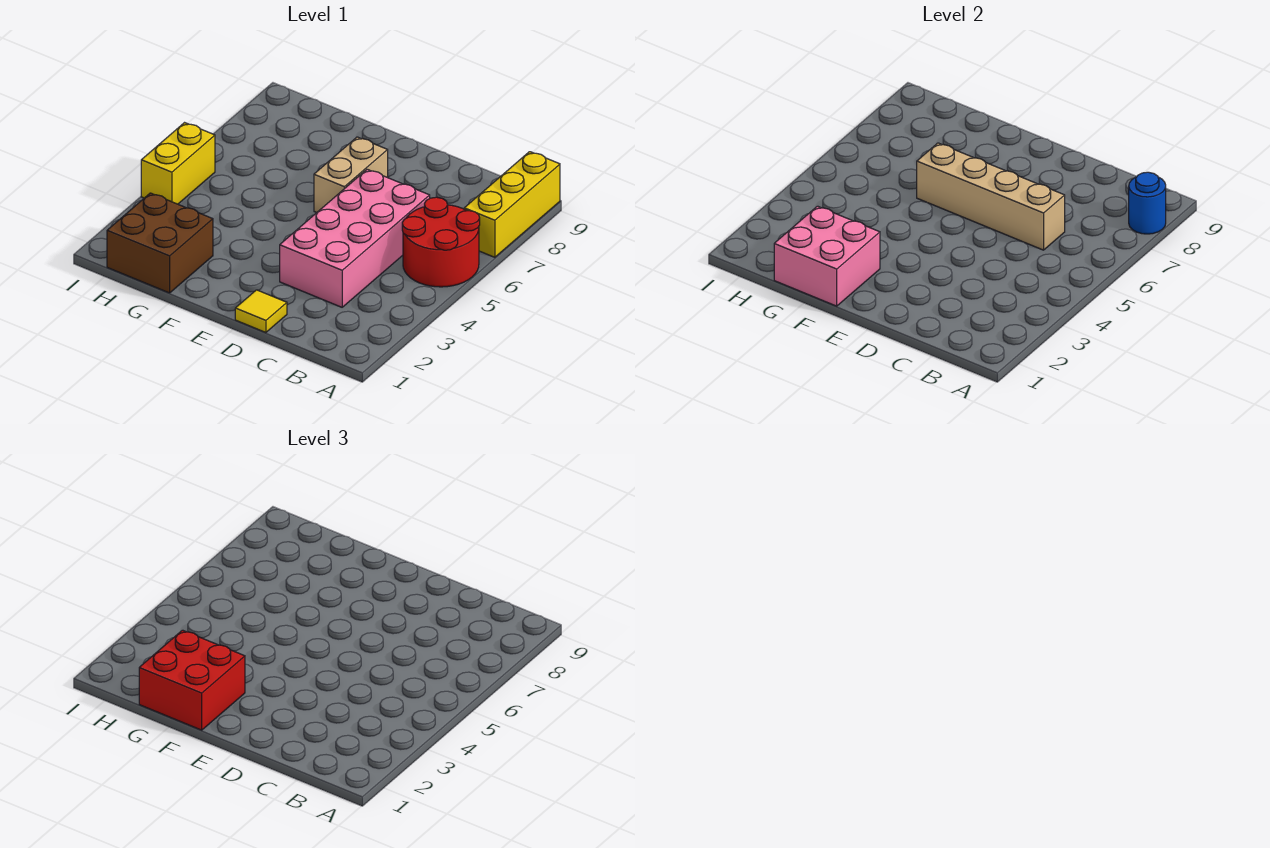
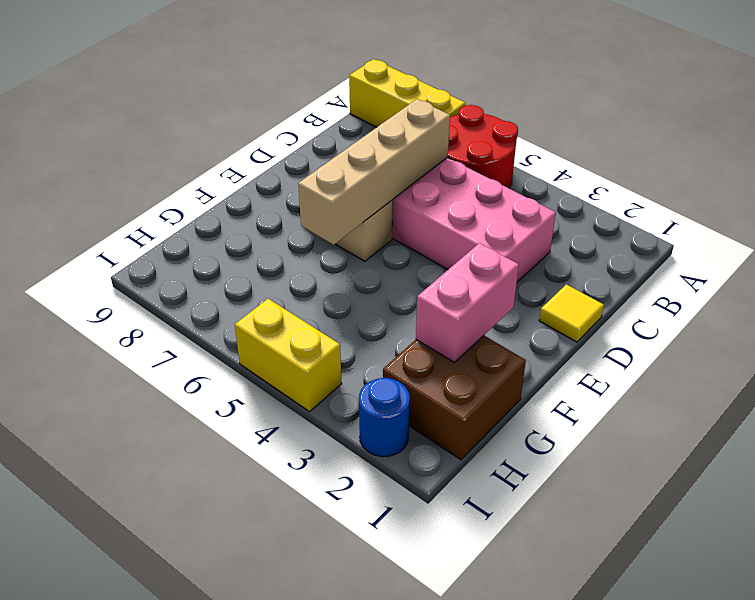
blue round brick A8 level 2 -> blue round brick I2 level 1
pink brick F1:G2 level 2 -> pink brick F2:G2 level 2
red brick F1:G2 level 3 -> none

